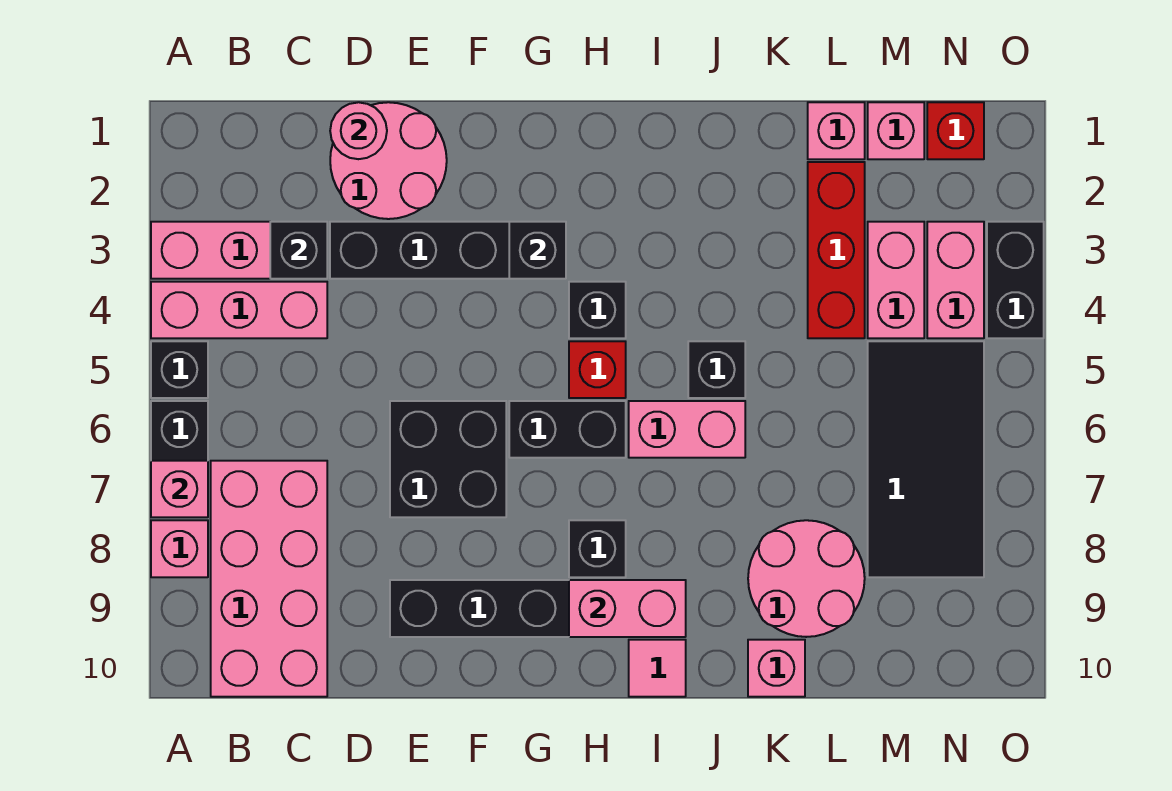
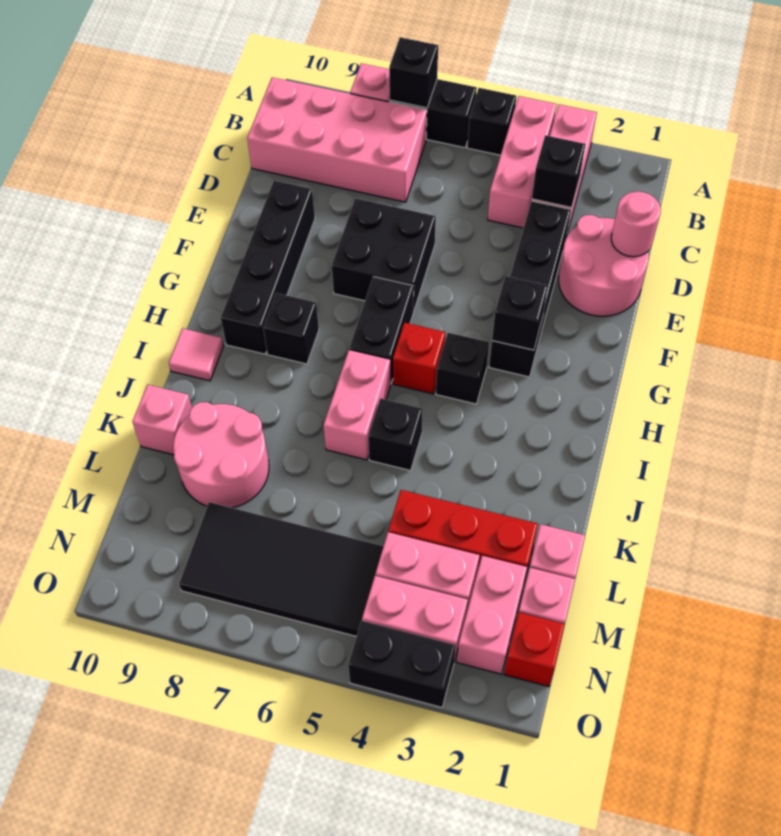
pink brick A7 level 2 -> black brick A7 level 2
pink brick H9:I9 level 2 -> pink brick M2:N2 level 1

